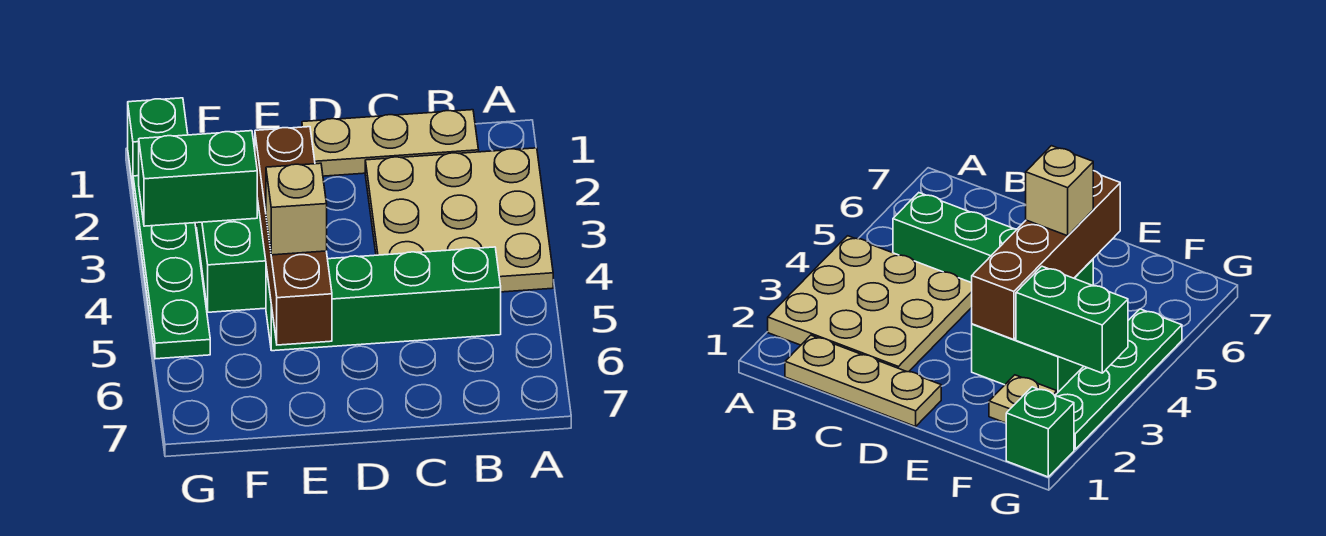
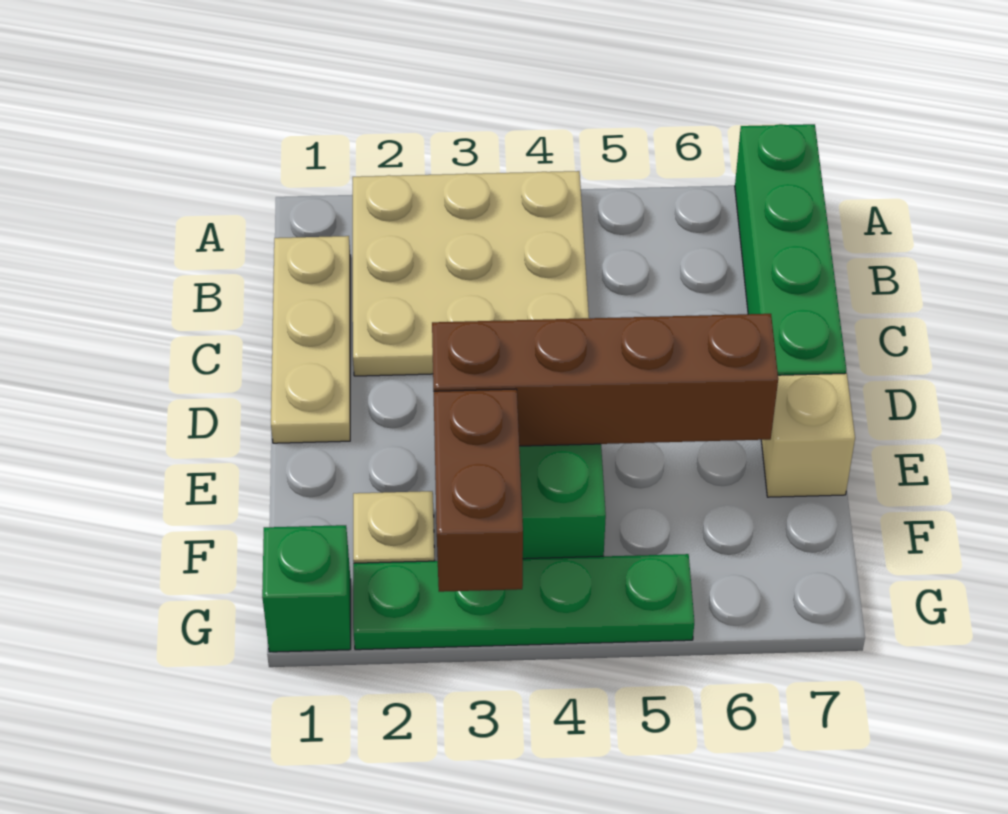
green brick B5:E5 level 1 -> green brick A7:D7 level 1
tan brick E5 level 3 -> tan brick E7 level 1
green brick F3:G3 level 2 -> brown brick F3:G3 level 2

